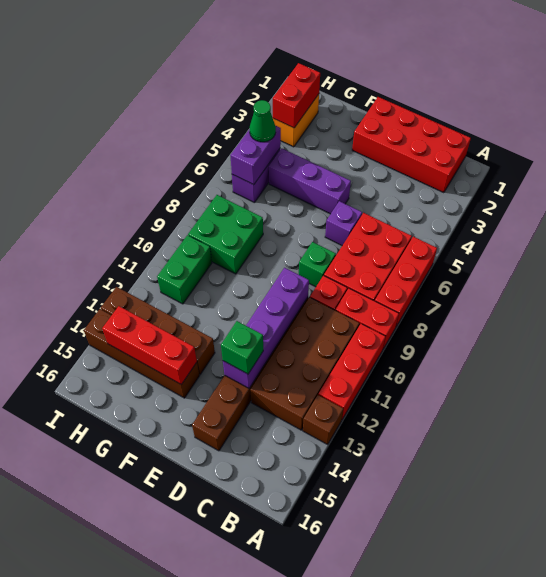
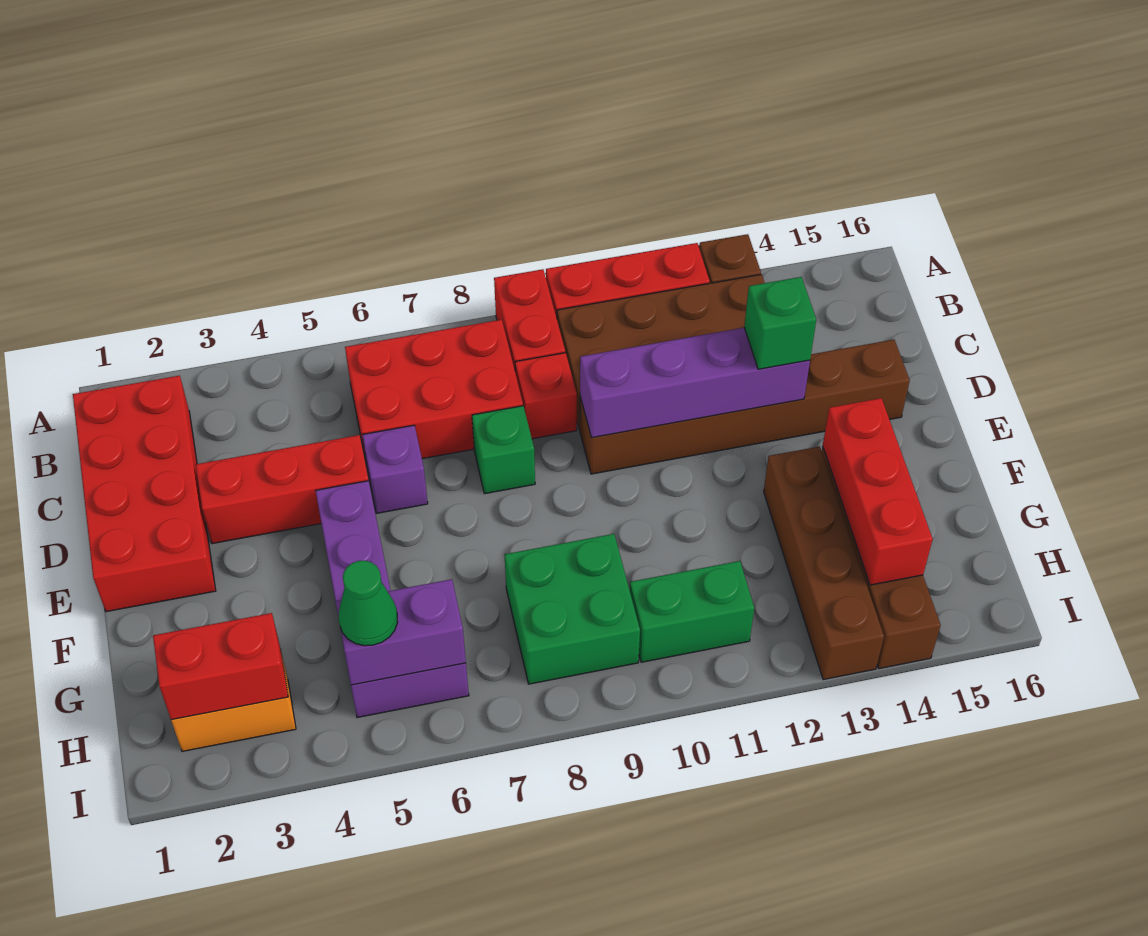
red brick A6:A8 level 1 -> red brick D3:D5 level 1

